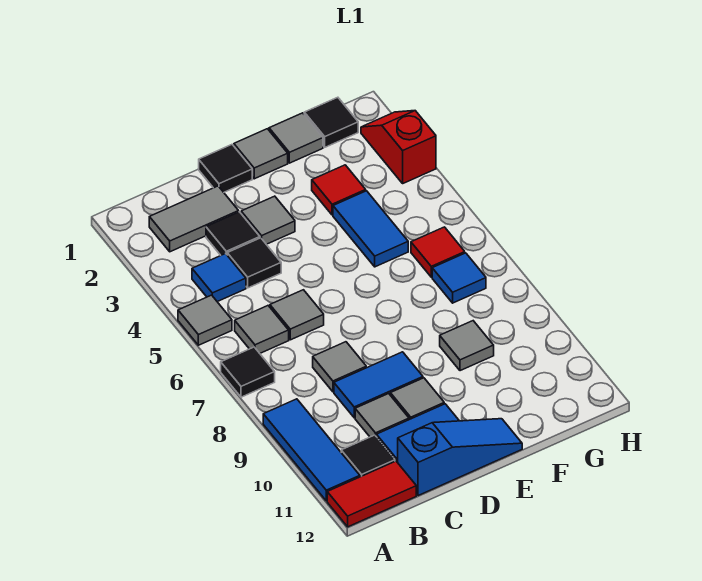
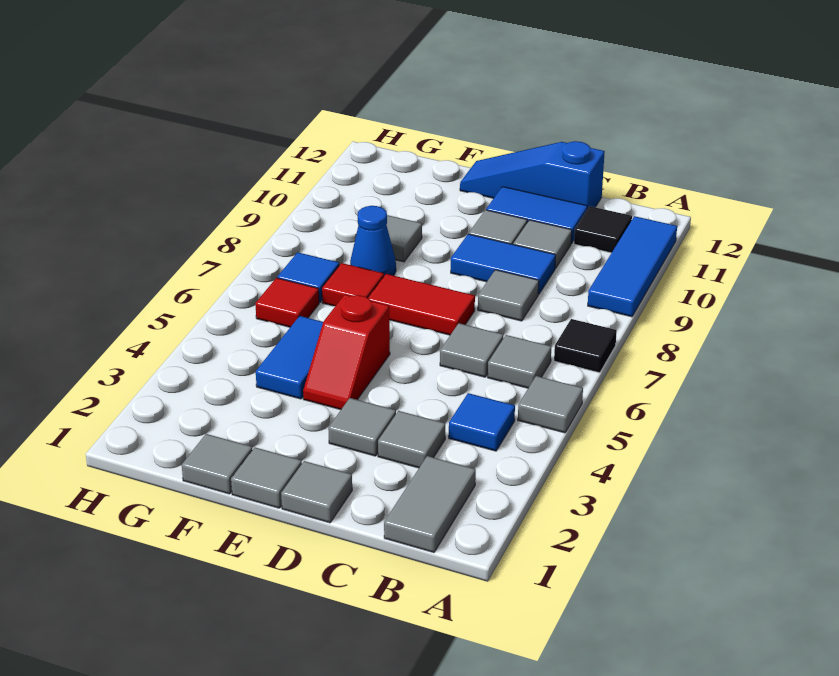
red tile A12:B12 level 1 -> red tile D7:E7 level 1
grey tile B2:C2 level 1 -> grey tile B1:B2 level 1
black tile C3 level 1 -> grey tile C3 level 1
black tile C4 level 1 -> none
black tile D1 level 1 -> grey tile D1 level 1
red tile F3 level 1 -> red tile F7 level 1
none -> blue cone F8 level 1
black tile G1 level 1 -> none
red slope H2:H3 level 1 top 3 -> red slope E4:E5 level 1 top 5

